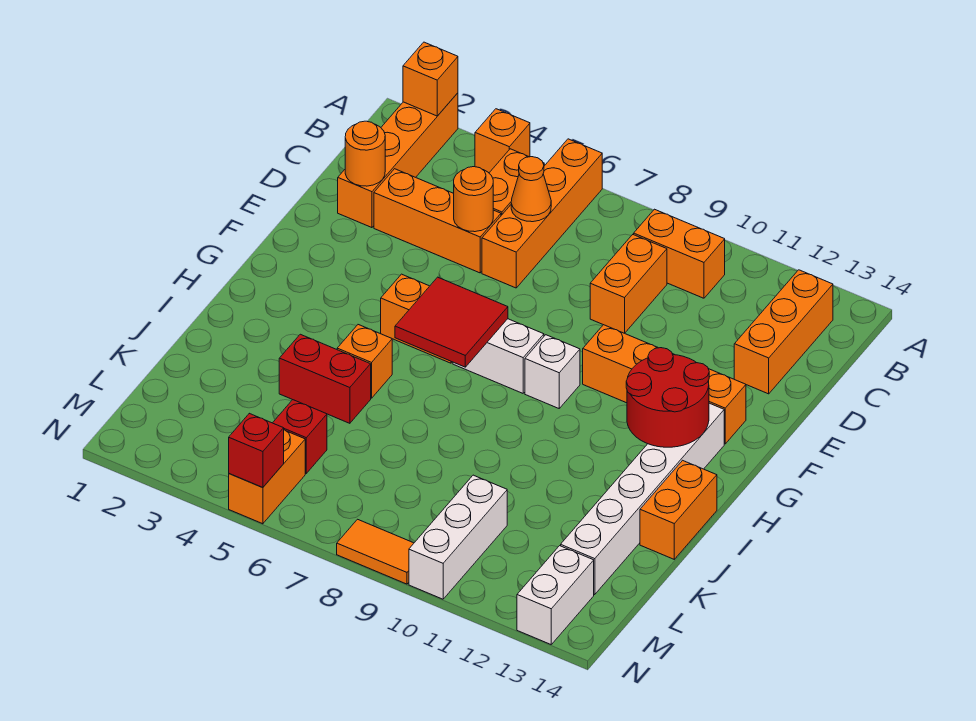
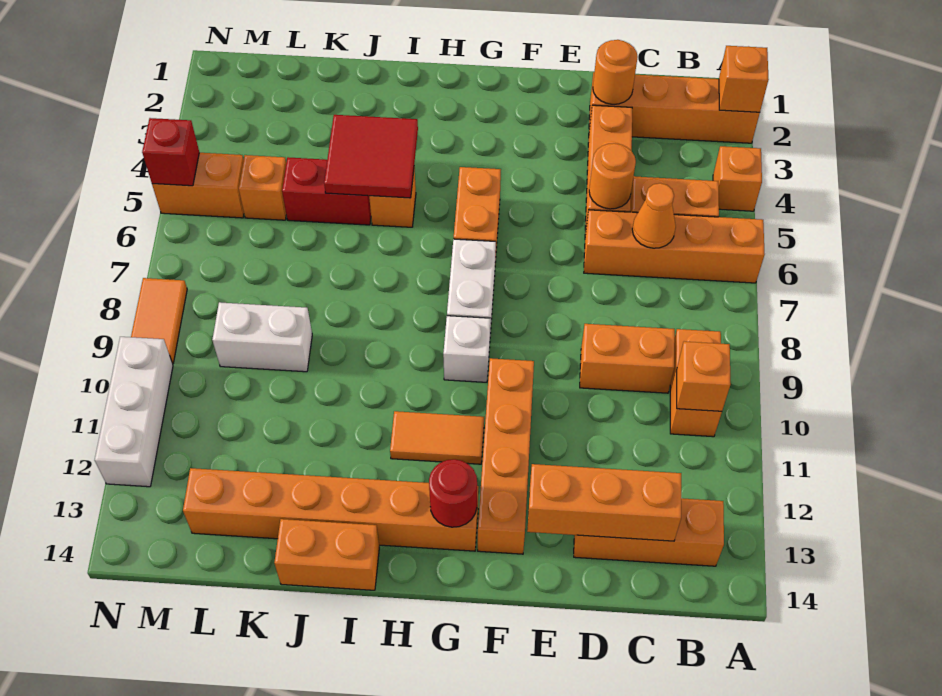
none -> orange brick B10 level 2
none -> orange brick C13:E13 level 2
red tile G6:H7 level 2 -> red tile I4:J5 level 2
none -> orange tile G11:H11 level 1
red round brick G12:H13 level 2 -> red round brick G13 level 2
white brick G13:L13 level 1 -> orange brick G13:L13 level 1
red brick J4:J5 level 1 -> red brick J5:K5 level 1
red brick L5 level 1 -> orange brick L5 level 1
white brick L10:N10 level 1 -> white brick N10:N12 level 1
white brick M13:N13 level 1 -> white brick K9:L9 level 1

